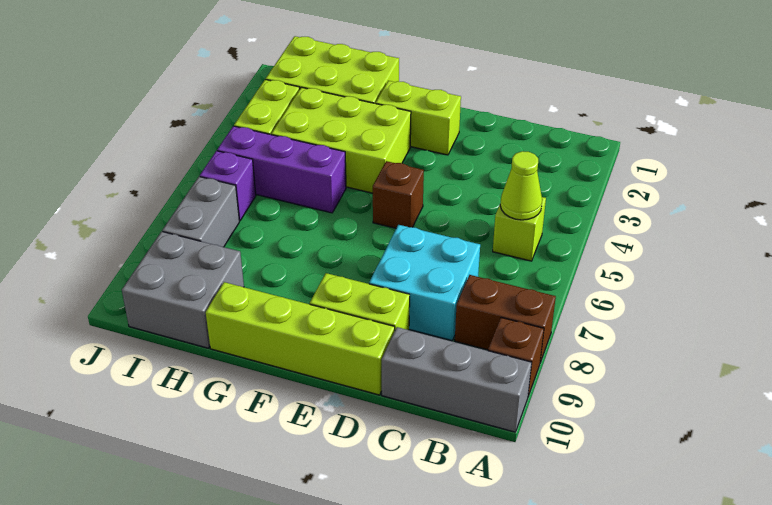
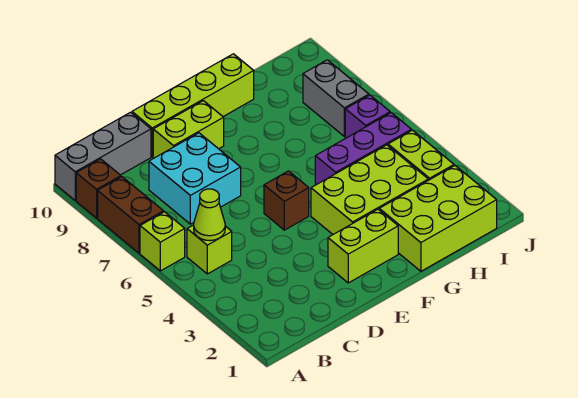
none -> lime brick A6 level 1
brown brick A8:B8 level 1 -> brown brick A7:A8 level 1
grey brick H9:I10 level 1 -> none

